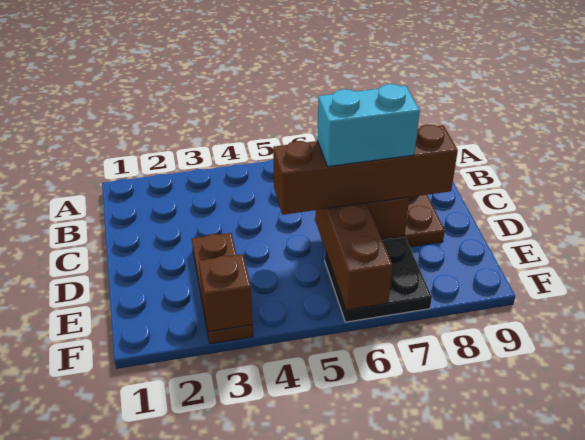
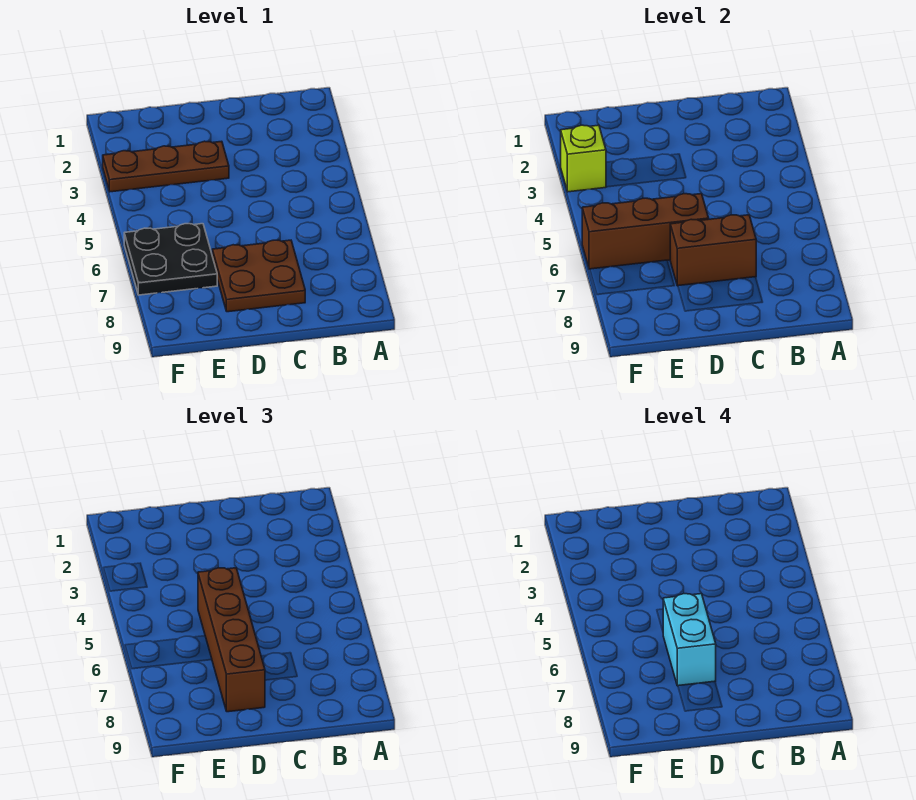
brown brick F3 level 2 -> lime brick F3 level 2

